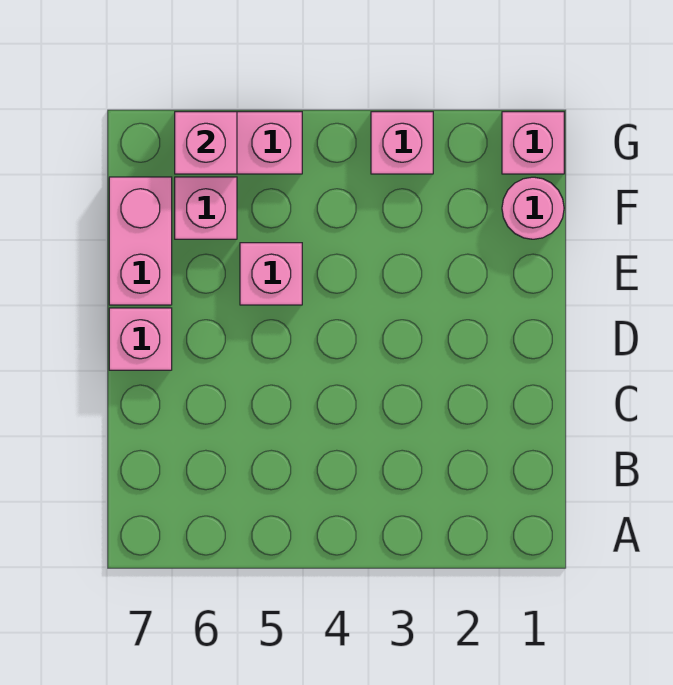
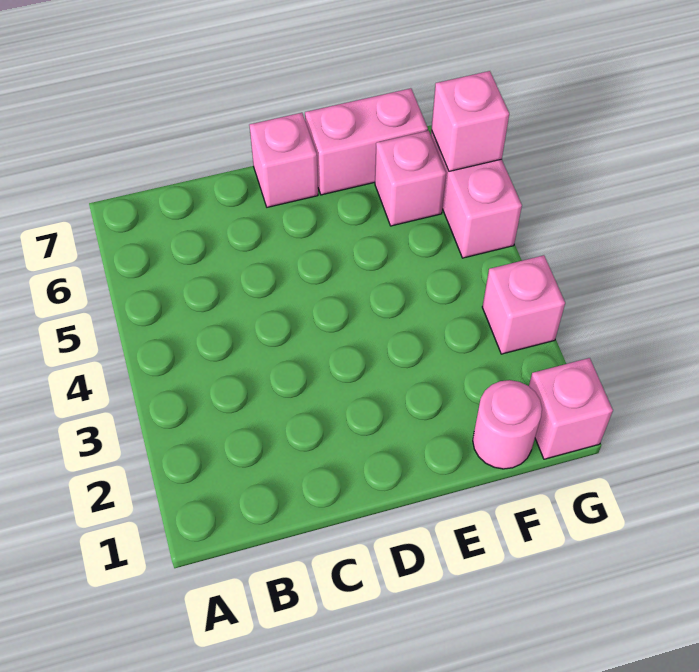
pink brick E5 level 1 -> none

